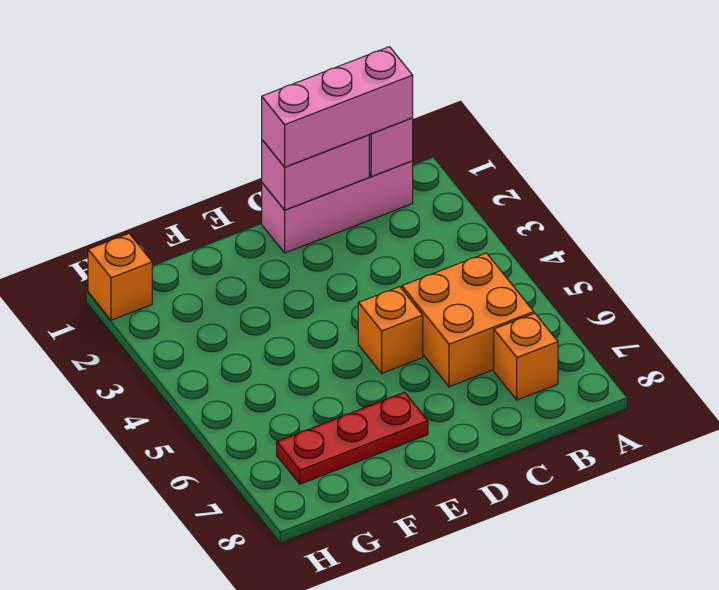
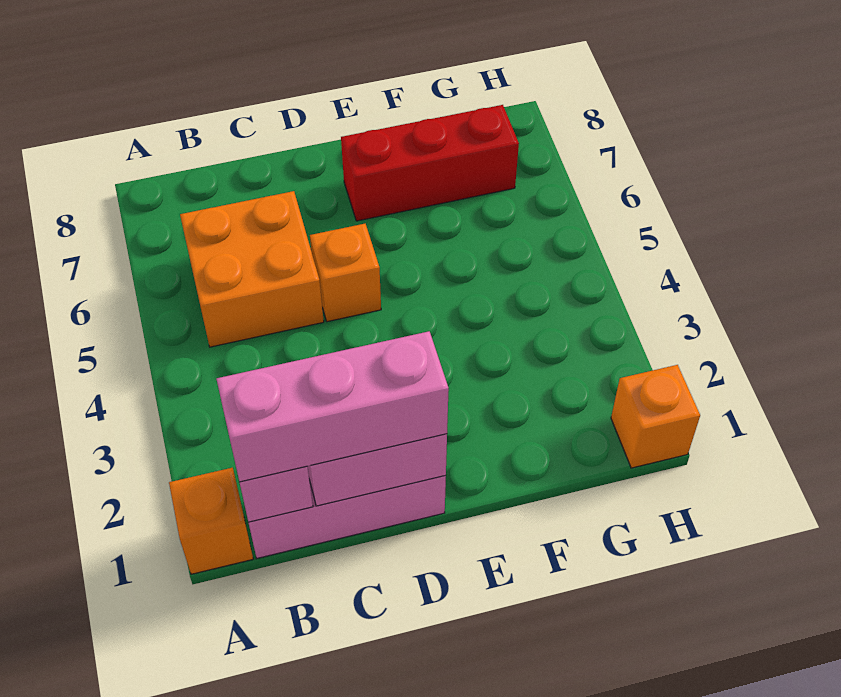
orange brick B7 level 1 -> orange brick A1 level 1
red plate E7:G7 level 1 -> red brick E7:G7 level 1

